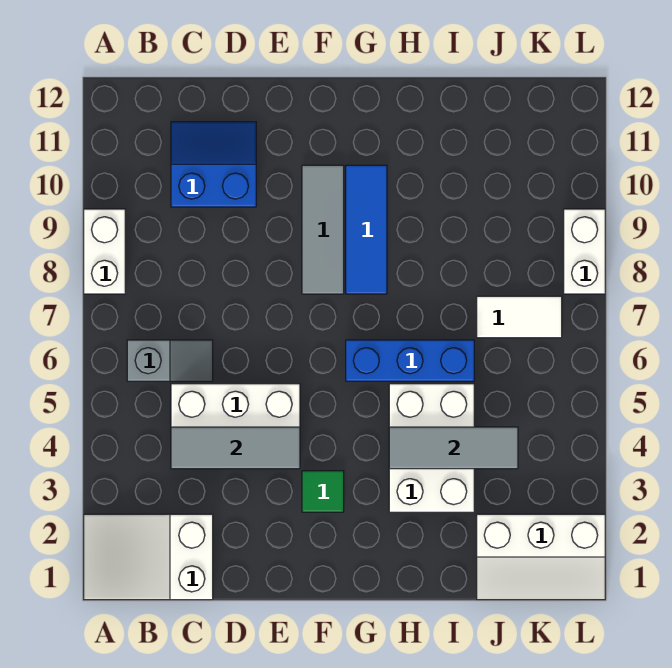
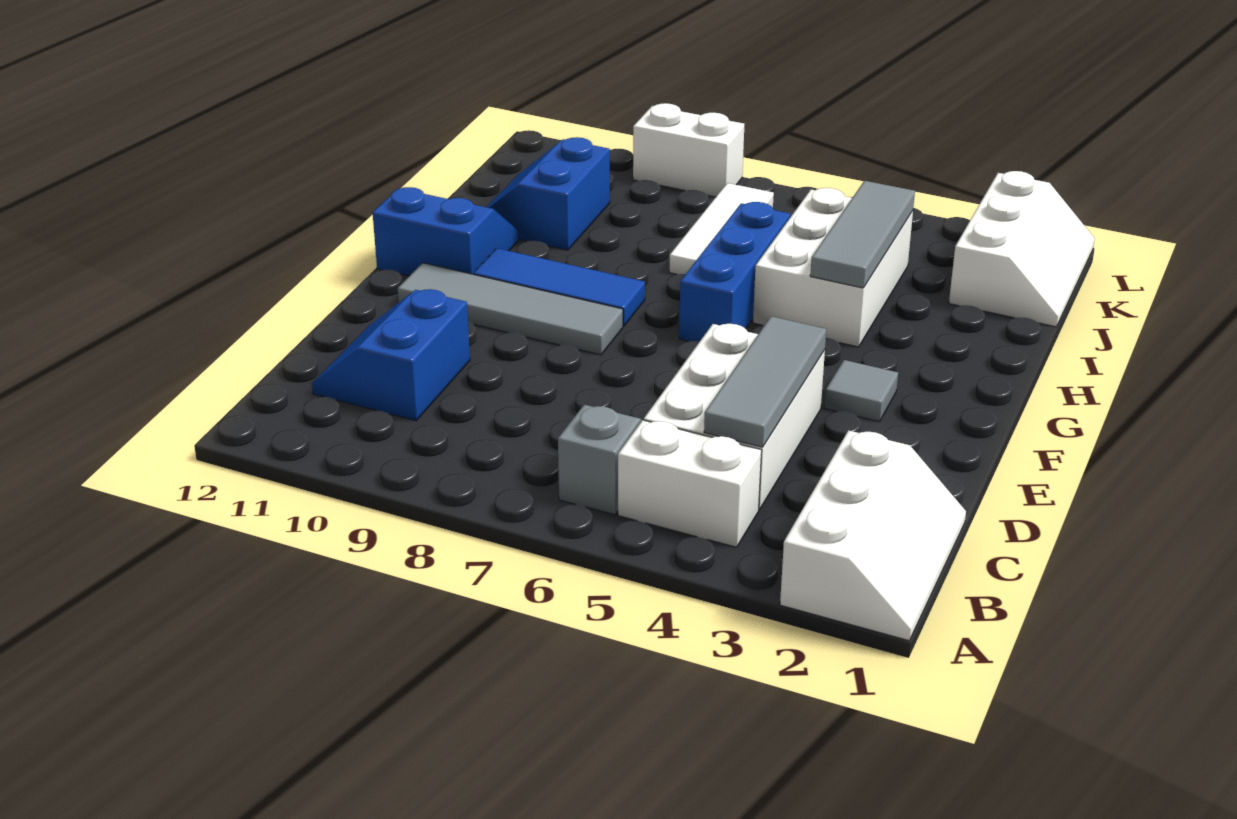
white slope A1:C2 level 1 top C -> white slope A1:C2 level 1 top 2
white brick A8:A9 level 1 -> white brick B4:B5 level 1
green tile F3 level 1 -> grey tile F3 level 1
grey tile F8:F10 level 1 -> grey tile F8:F11 level 1
none -> blue slope G11:H12 level 1 top G
white brick H3:I5 level 1 -> white brick H4:J5 level 1
none -> blue slope I10:J11 level 1 top 10
white tile J7:K7 level 1 -> white tile I7:K7 level 1

